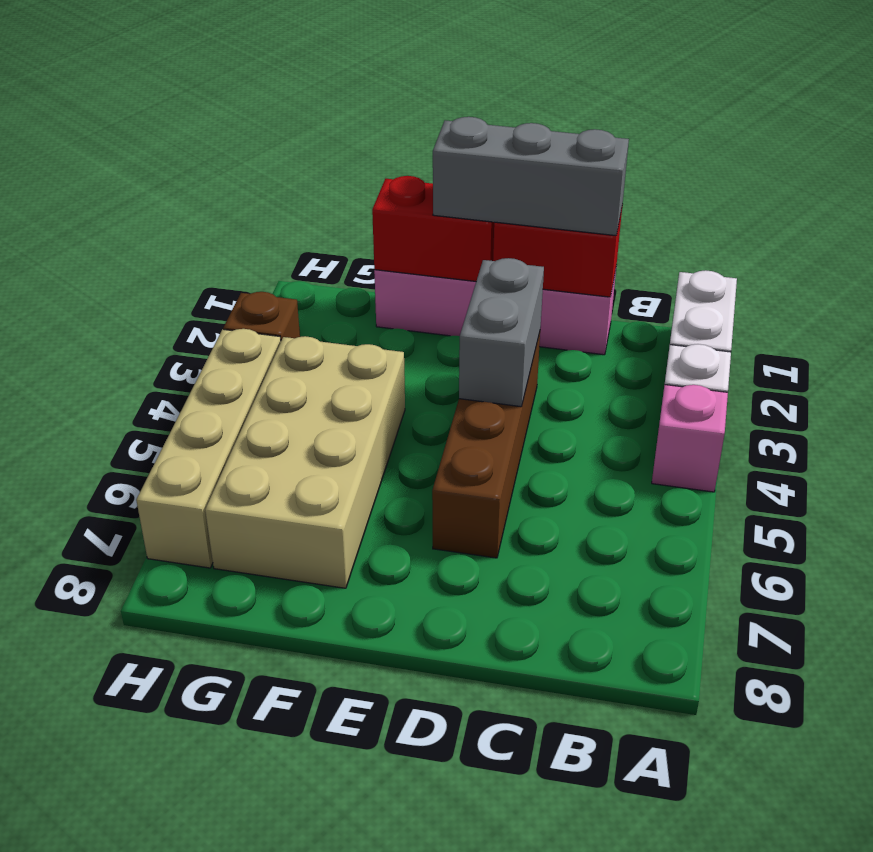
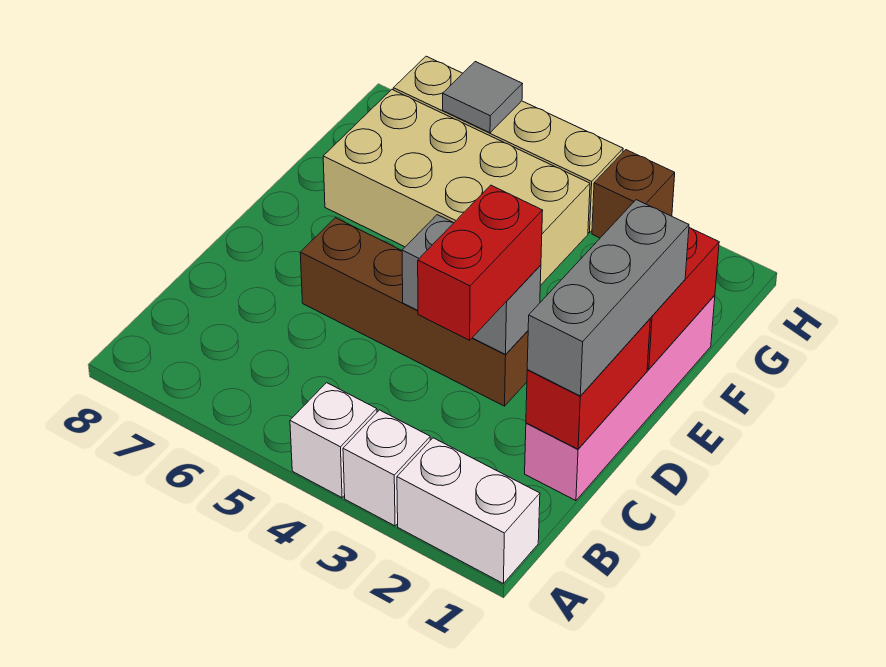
pink brick A4 level 1 -> white brick A4 level 1
none -> red brick C3:D3 level 3
none -> grey tile H6 level 2

